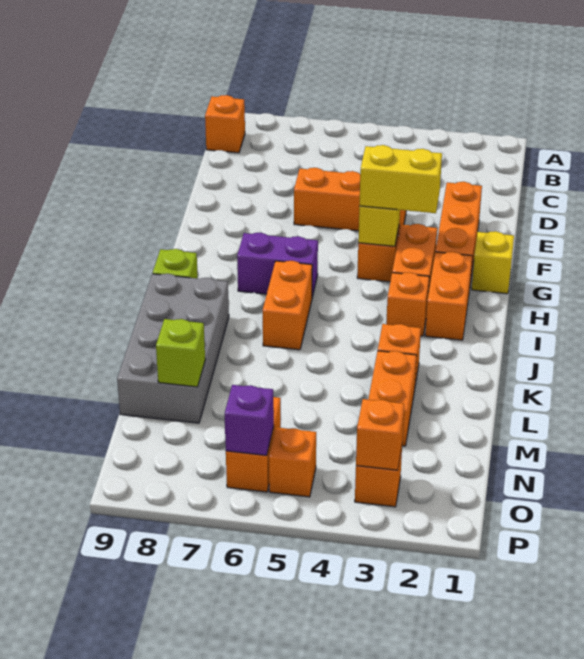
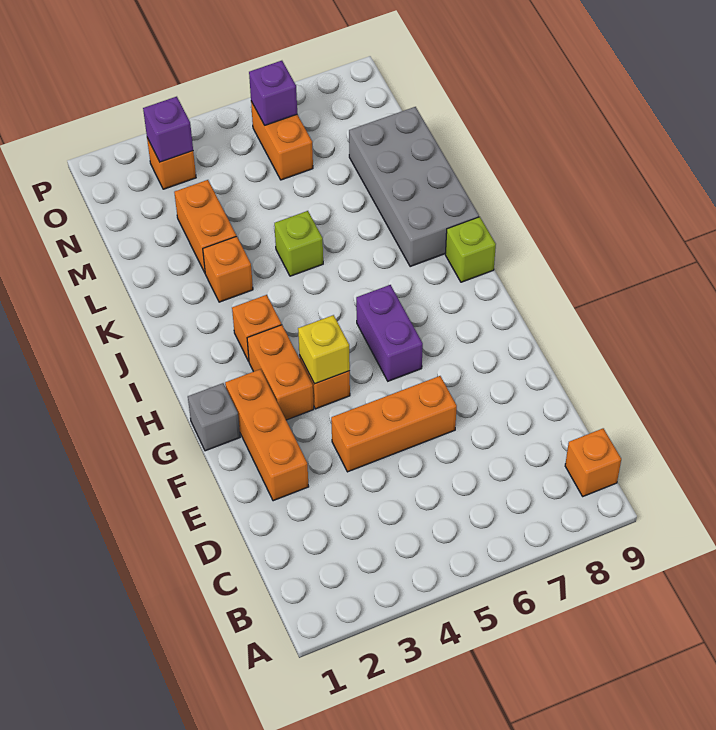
yellow brick G1 level 1 -> grey brick G1 level 1
yellow brick G3:G4 level 3 -> none
orange brick H2:I2 level 1 -> none
purple brick H6:H7 level 1 -> purple brick G6:H6 level 1
orange brick I6:J6 level 1 -> none
lime brick M8 level 2 -> lime brick K5 level 1
orange brick O3 level 2 -> purple brick O3 level 2
orange brick O5 level 1 -> none

